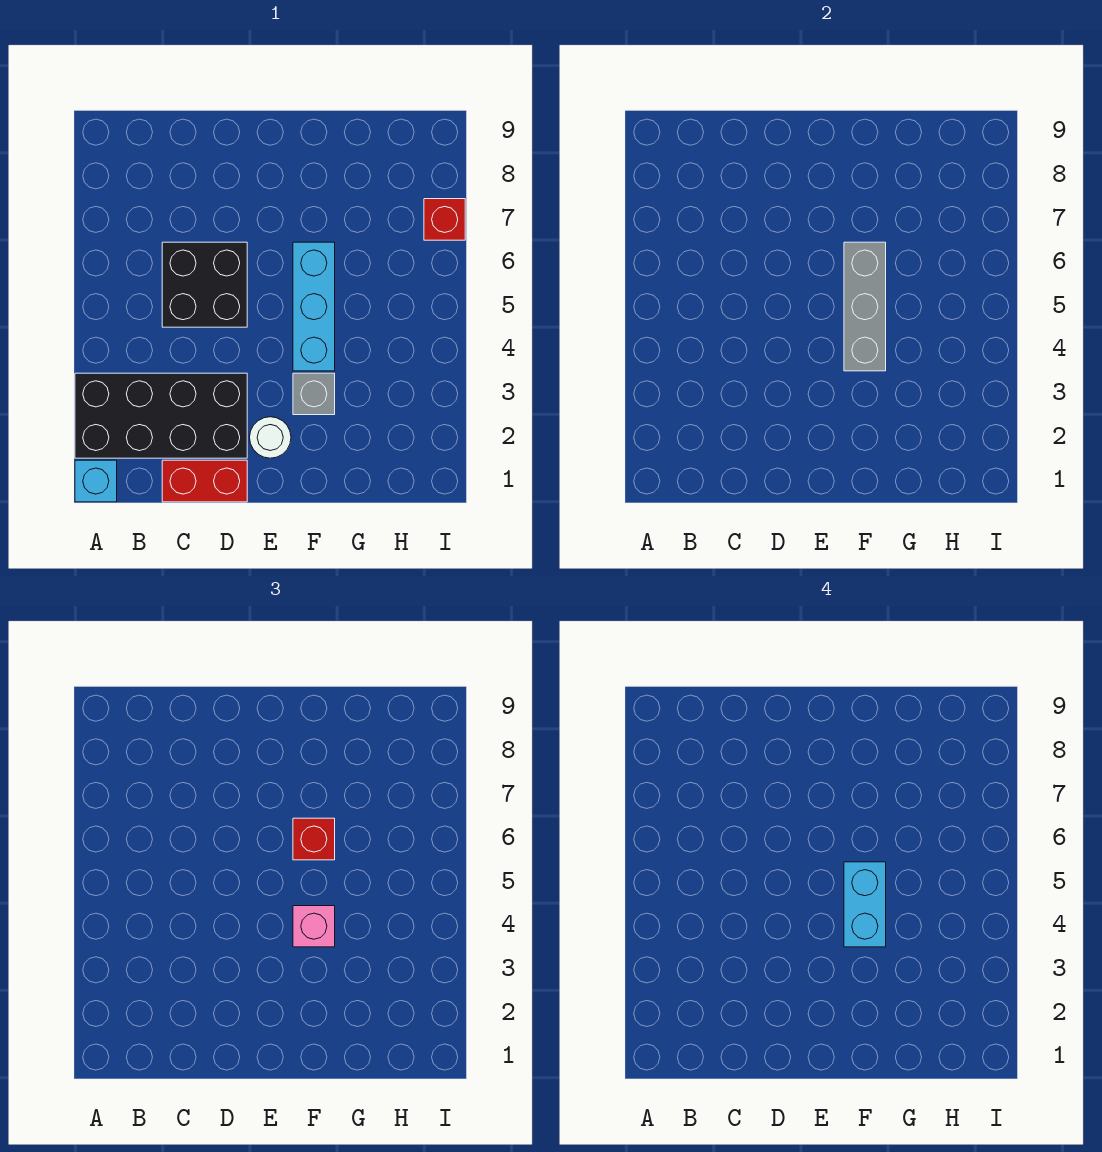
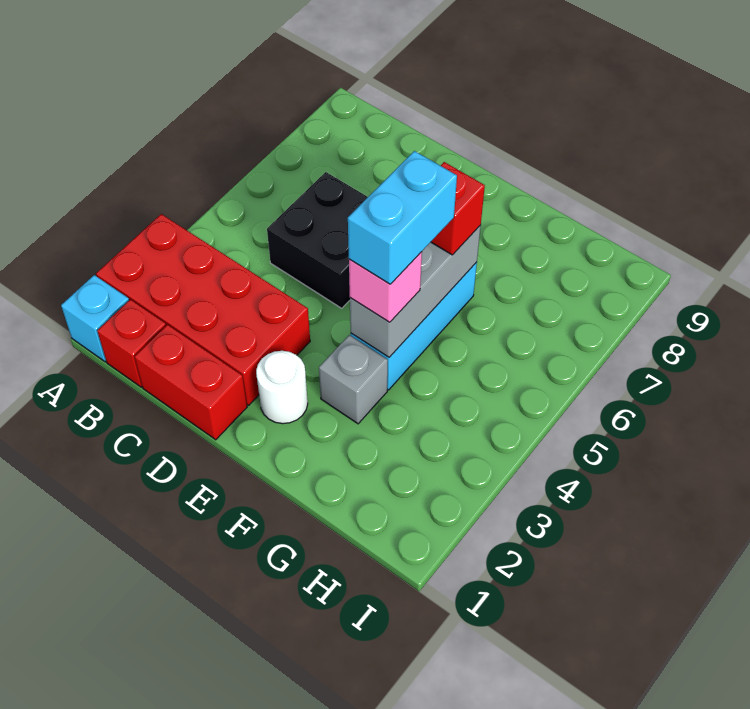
black brick A2:D3 level 1 -> red brick A2:D3 level 1
red brick I7 level 1 -> red brick B1 level 1

